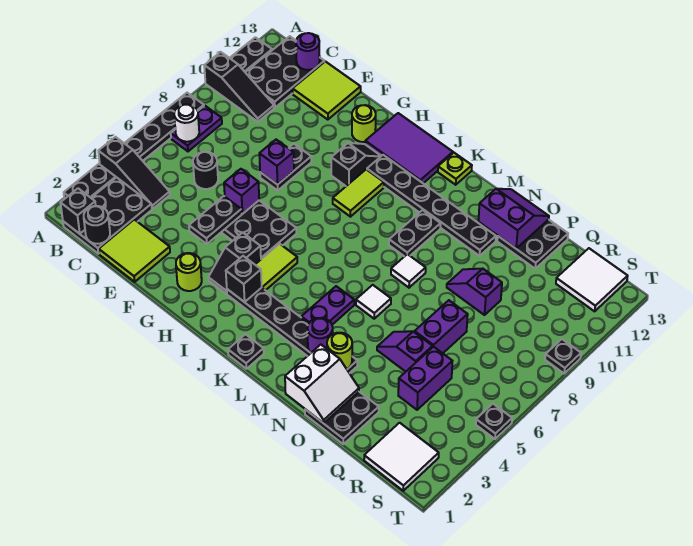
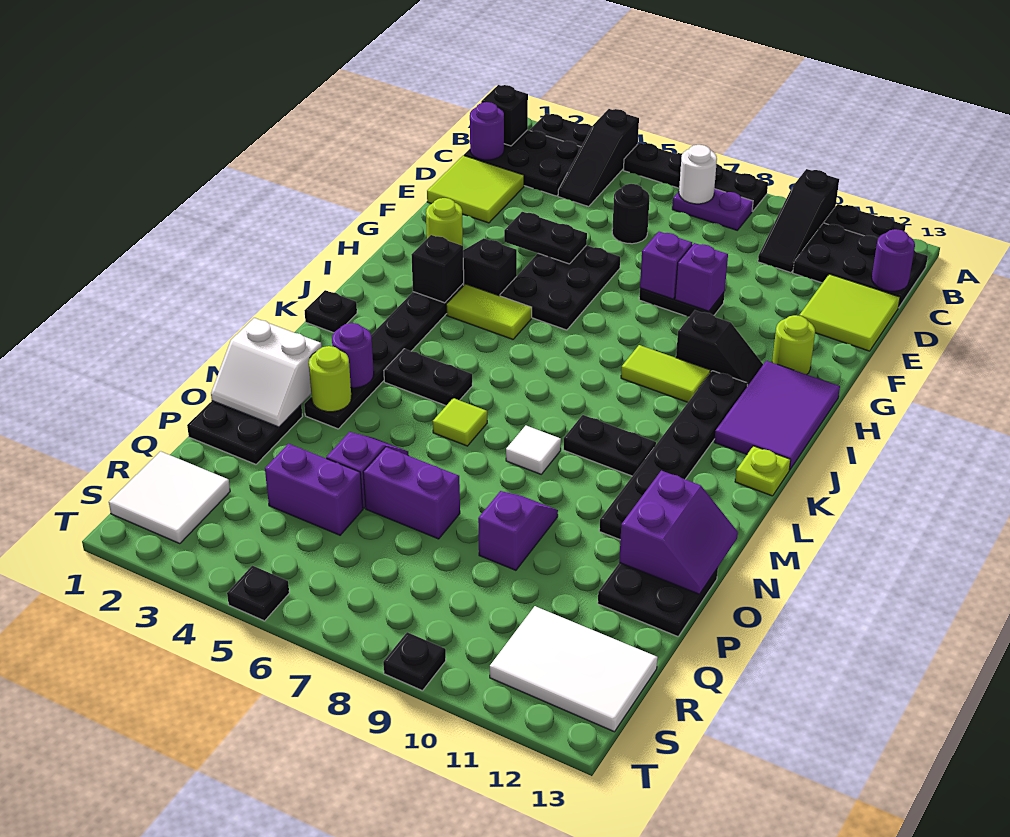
black round brick C1 level 2 -> purple round brick C1 level 2
purple brick F6 level 2 -> purple brick F9 level 2
purple plate L4:L5 level 1 -> black plate L4:L5 level 1
white tile M6 level 1 -> lime tile M6 level 1
white tile R12:S13 level 1 -> white tile R11:S13 level 1

